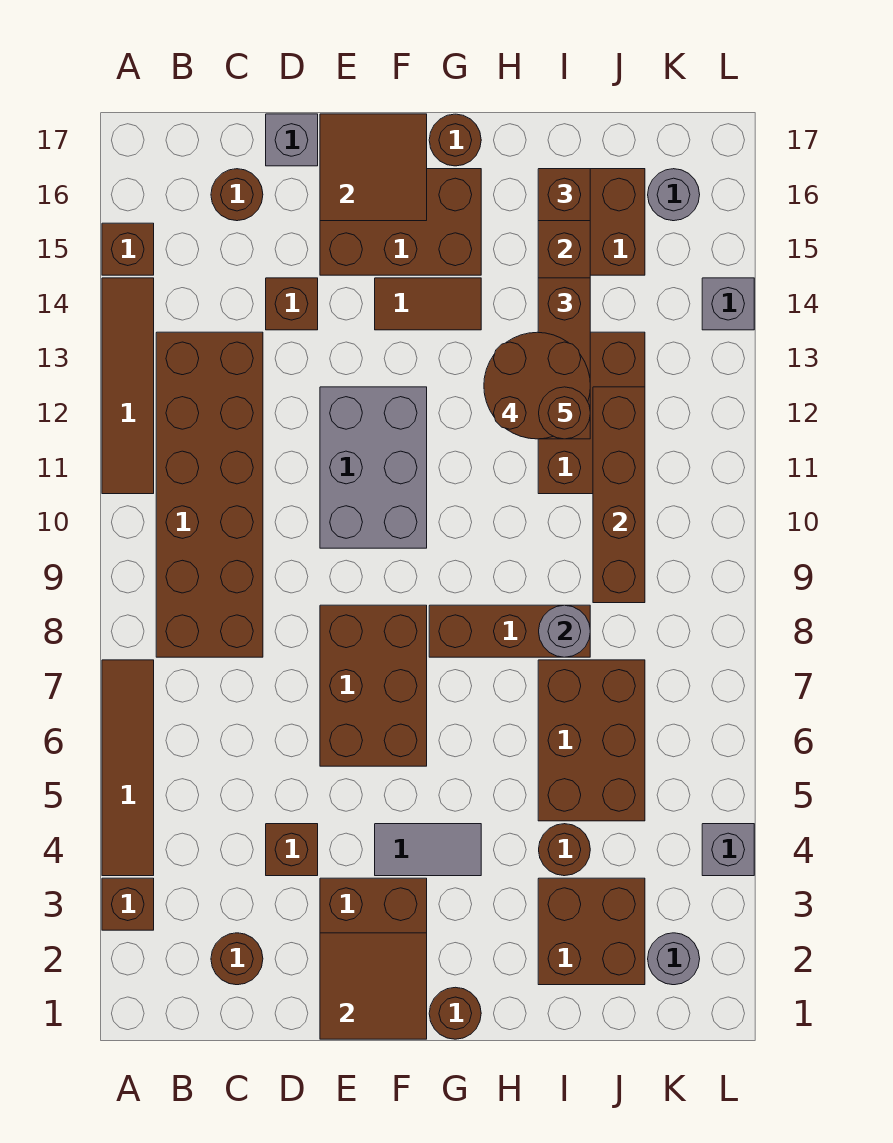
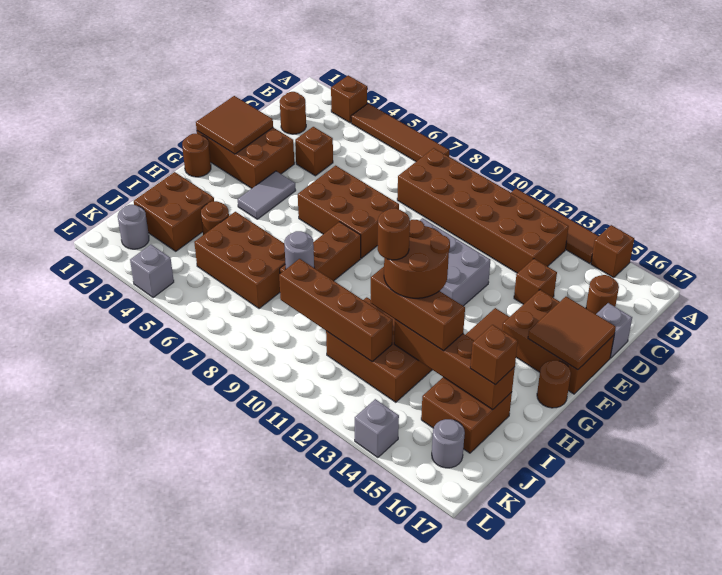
brown brick E15:G16 level 1 -> brown brick E15:F17 level 1

